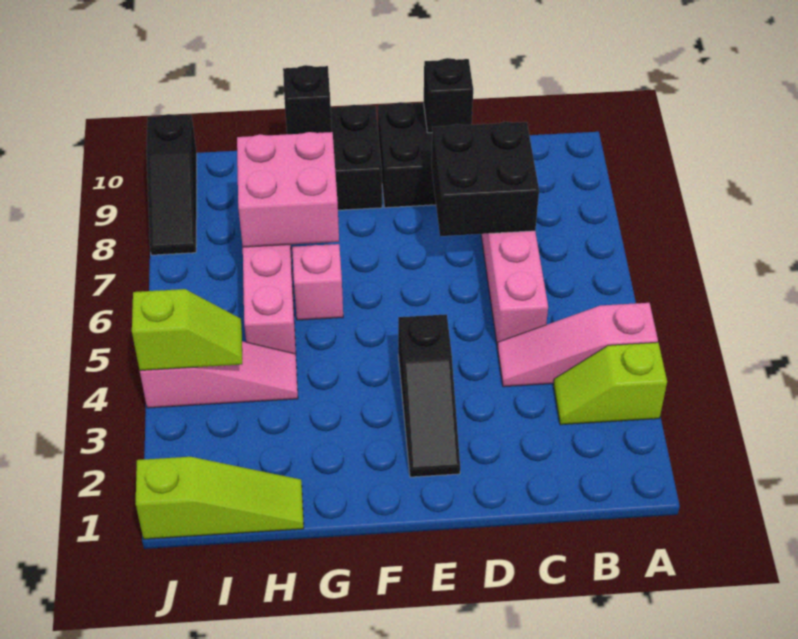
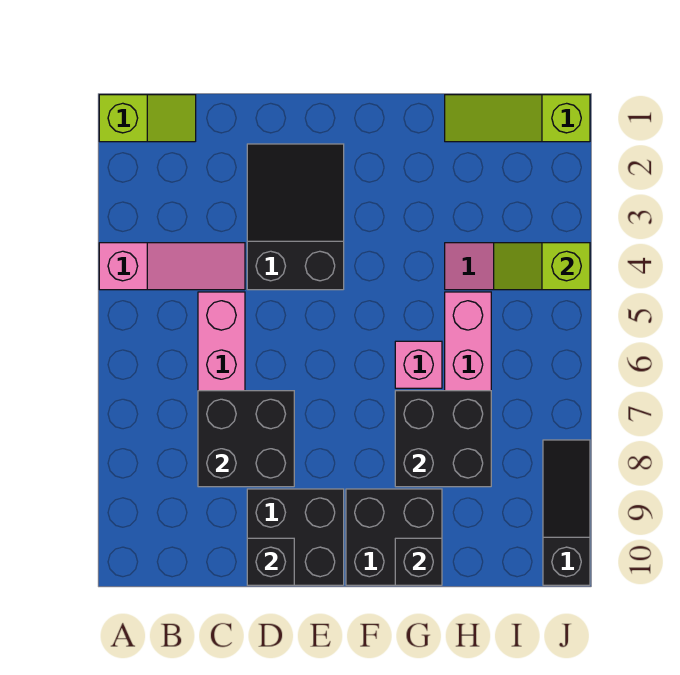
lime slope A3:B3 level 1 top A -> lime slope A1:B1 level 1 top A
black slope E2:E4 level 1 top 4 -> black slope D2:E4 level 1 top 4
pink brick G7:H8 level 2 -> black brick G7:H8 level 2

